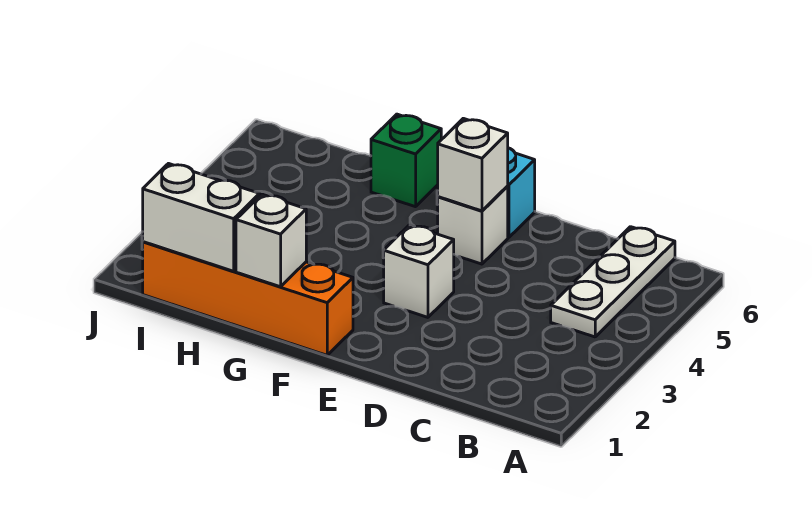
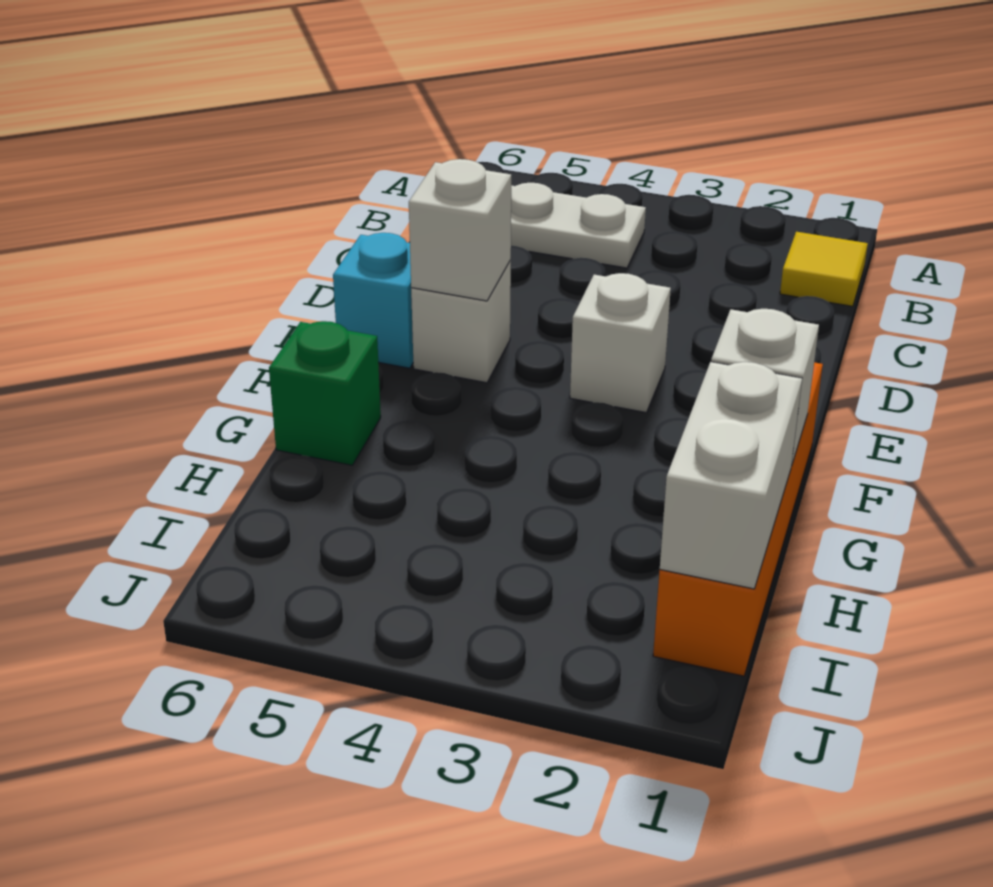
none -> yellow tile B1 level 1

